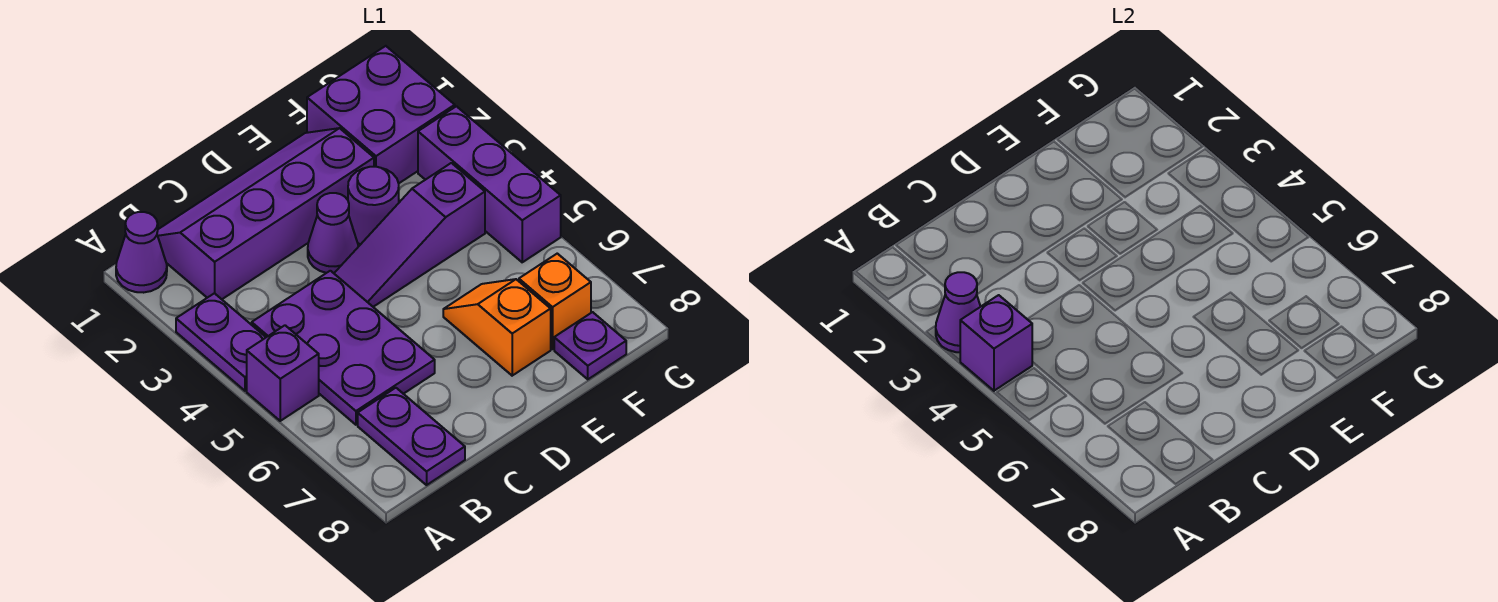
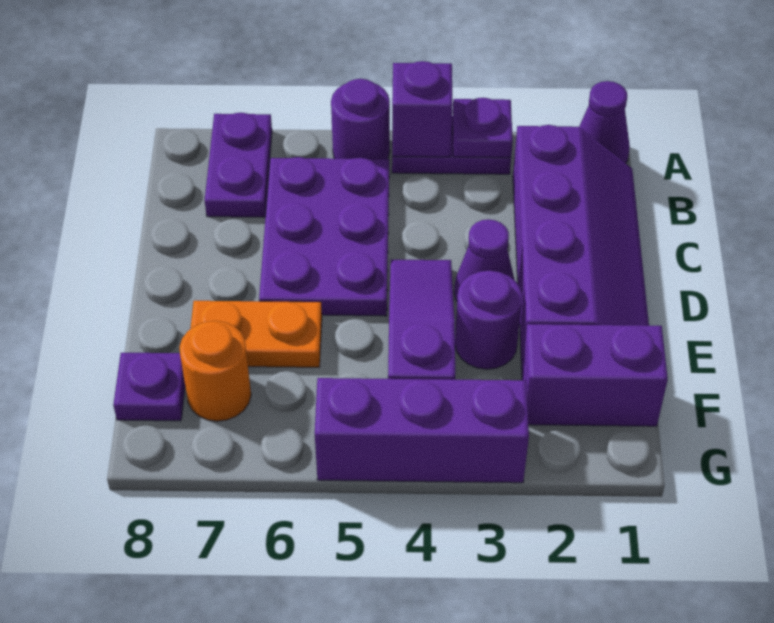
purple cone A3 level 2 -> purple plate A3 level 2
purple brick A5 level 1 -> purple round brick A5 level 1
purple plate B4:C6 level 1 -> purple plate B5:D6 level 1
purple plate B7:B8 level 1 -> purple plate A7:B7 level 1
orange slope E6:E7 level 1 top 7 -> orange plate E6:E7 level 1
purple brick F1:G2 level 1 -> purple brick F1:F2 level 1
orange brick F7 level 1 -> orange round brick F7 level 1

